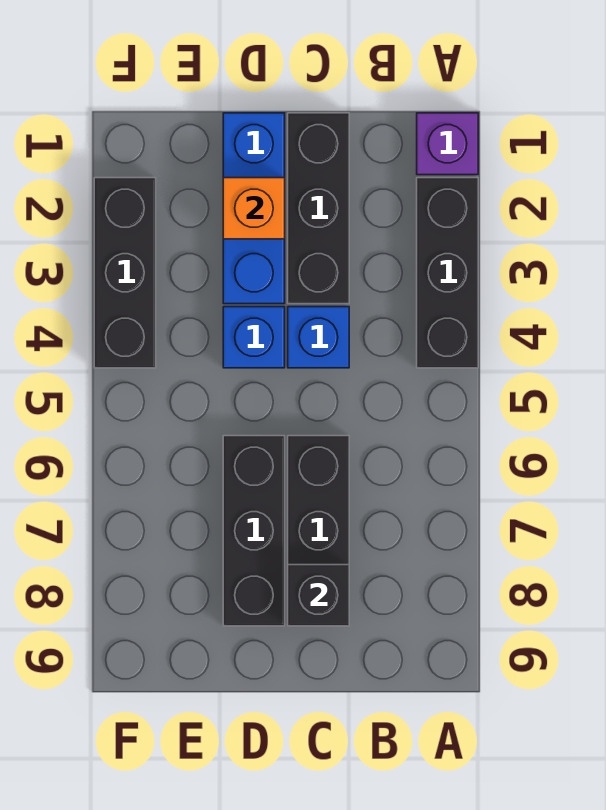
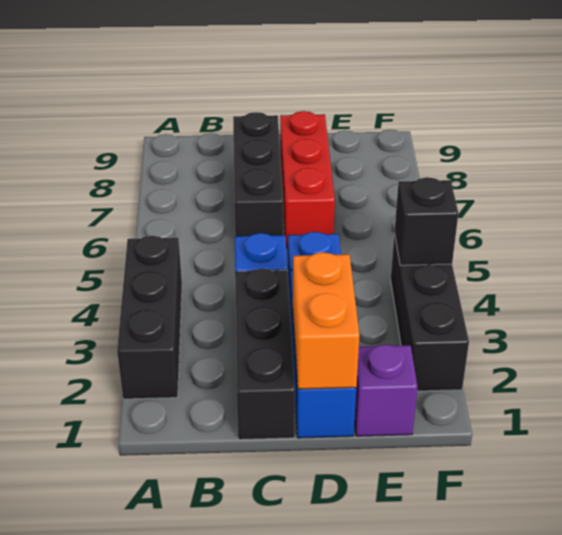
purple brick A1 level 1 -> purple brick E1 level 1
black brick C8 level 2 -> black brick F4 level 2
orange brick D2 level 2 -> orange brick D1:D2 level 2
black brick D6:D8 level 1 -> red brick D6:D8 level 1

